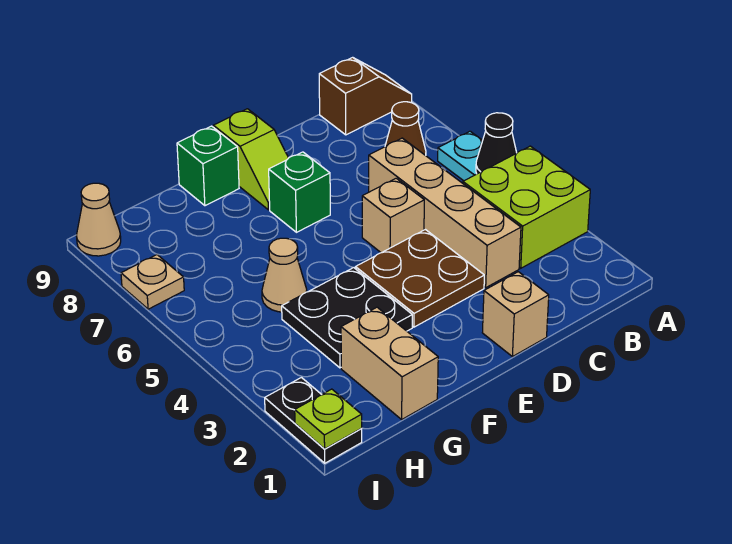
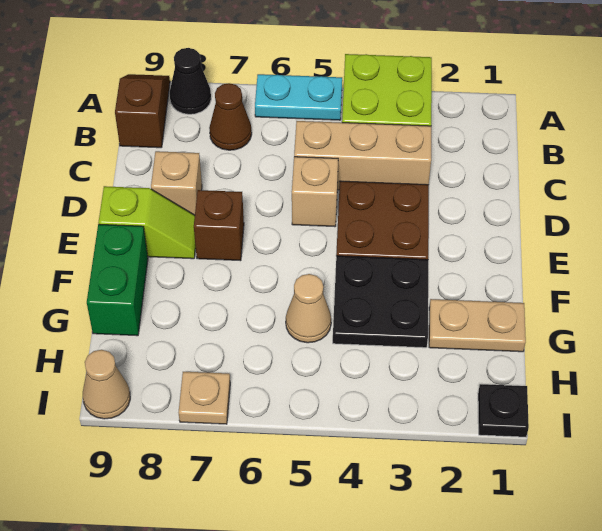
black cone A5 level 2 -> black cone A8 level 1
tan brick C3:C6 level 1 -> tan brick C3:C5 level 1
tan brick D1 level 1 -> tan brick D8 level 1
green brick E7 level 1 -> brown brick E7 level 1
green brick F9 level 1 -> green brick F9:G9 level 1
tan brick G1:G2 level 1 -> tan plate G1:G2 level 1
black plate I1:I2 level 1 -> black plate I1 level 1
lime plate I1 level 2 -> none

